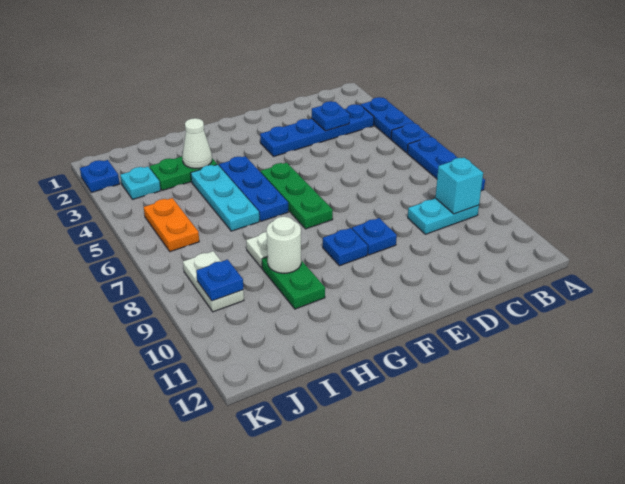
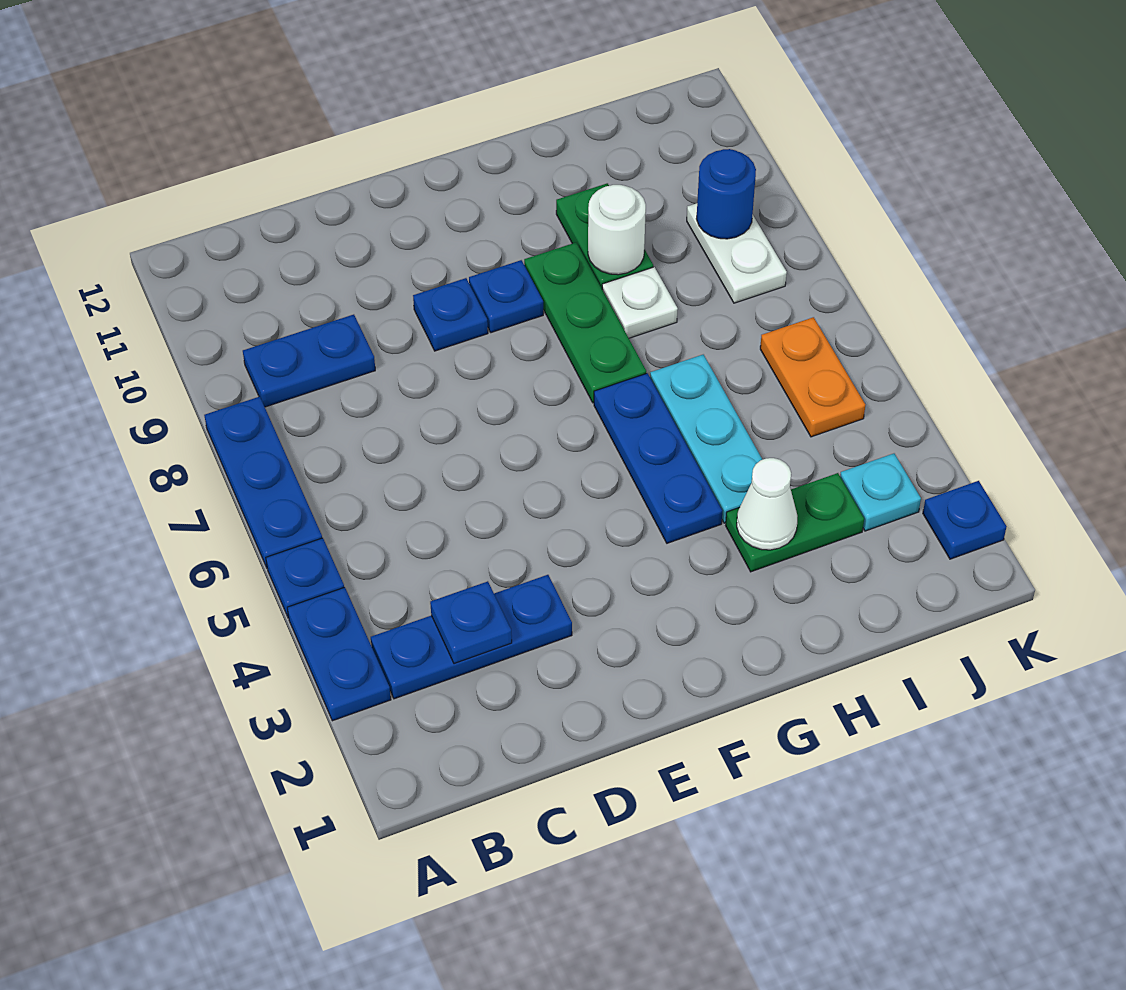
blue plate B3:E3 level 1 -> blue plate B3:D3 level 1
cyan plate B9:C9 level 1 -> blue plate B9:C9 level 1
cyan brick B9 level 2 -> none
green plate F5:F7 level 1 -> green plate G7:G9 level 1
blue plate J9 level 2 -> blue round brick J9 level 2

